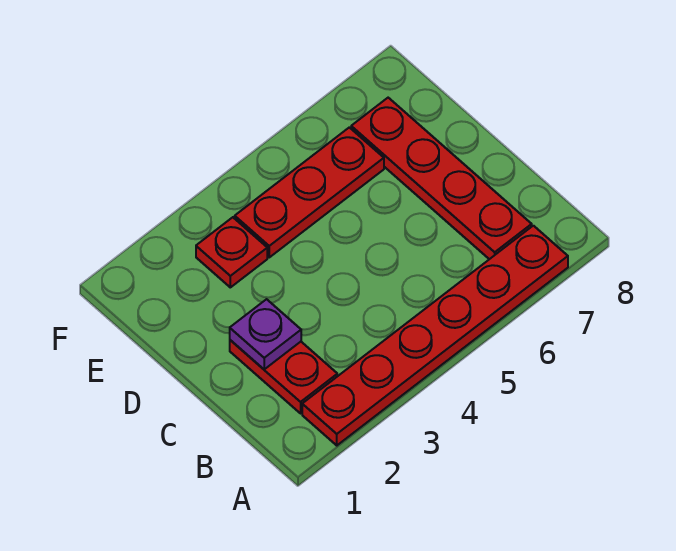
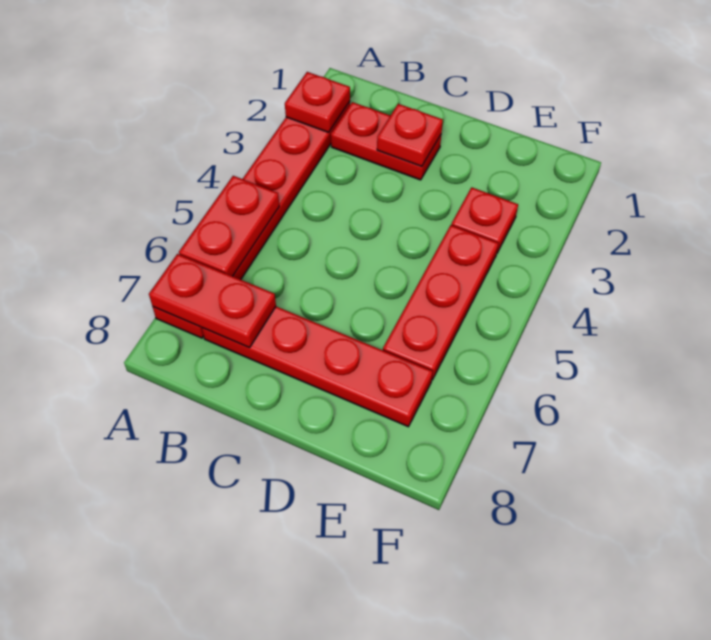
none -> red plate A2 level 2
none -> red plate A5:A6 level 2
none -> red plate A7:B7 level 2
purple plate C2 level 2 -> red plate C2 level 2

